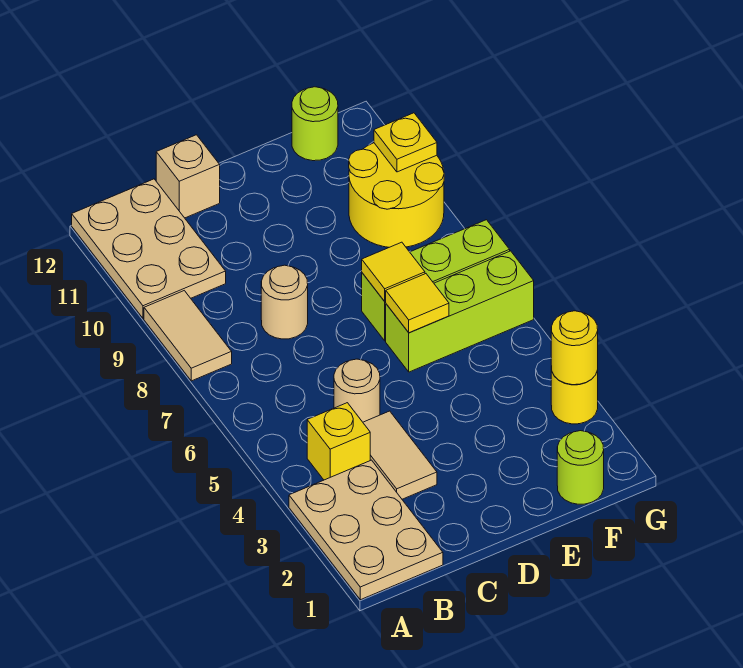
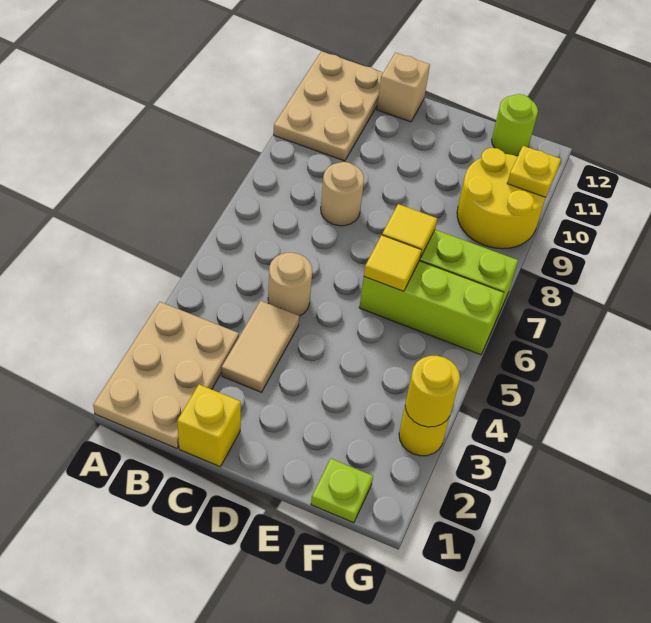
tan tile A8:A9 level 1 -> none
yellow brick B4 level 1 -> yellow brick C1 level 1
lime round brick F1 level 1 -> lime plate F1 level 1

